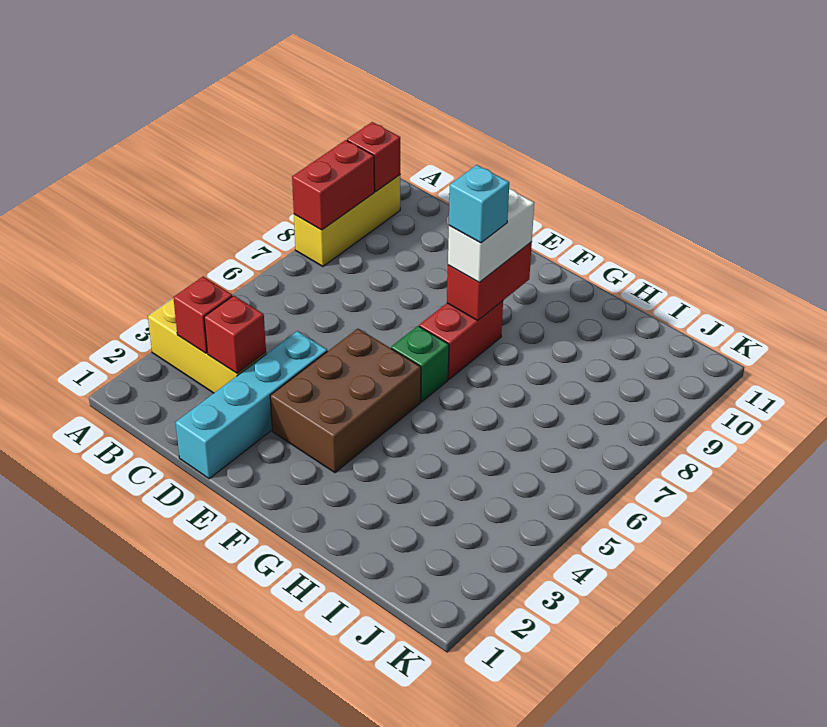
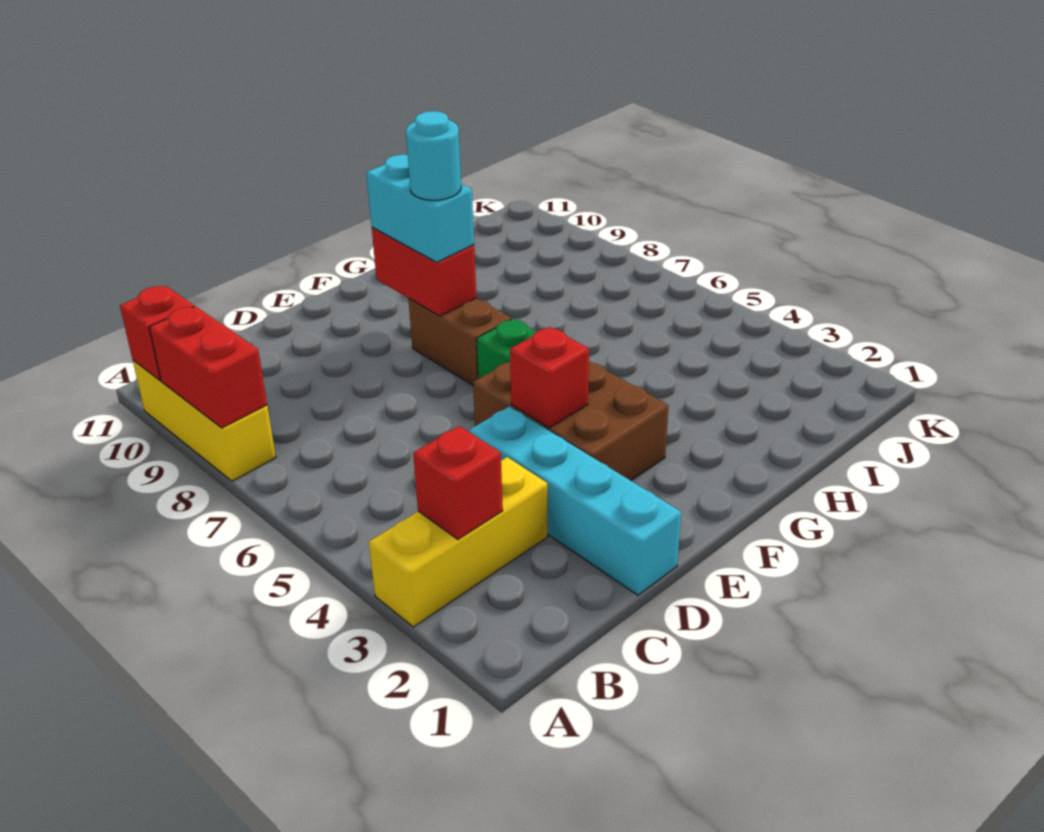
red brick C3 level 2 -> red brick E4 level 2
red brick F7:F8 level 1 -> brown brick F7:F8 level 1
white brick F8:F9 level 3 -> cyan brick F8:F9 level 3
cyan brick F8 level 4 -> cyan round brick F8 level 4

